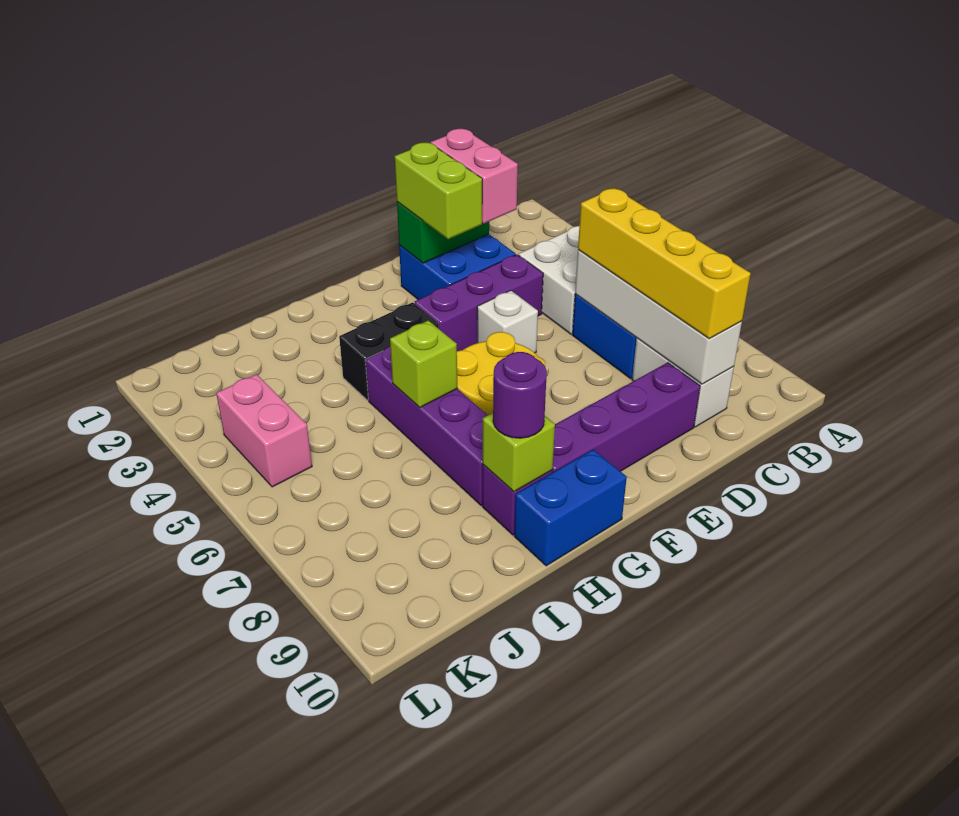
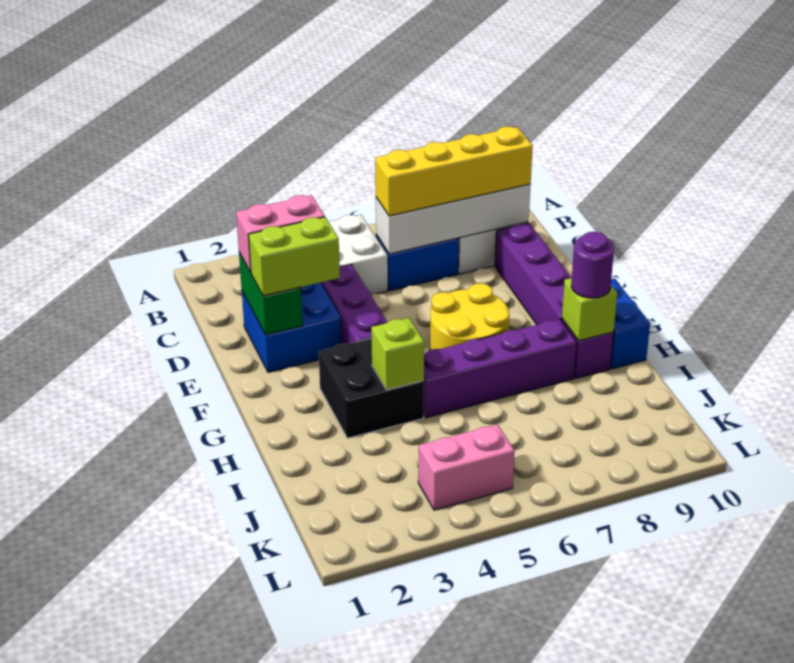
white brick E5 level 1 -> none
black brick G4:H4 level 1 -> black brick G3:H4 level 1
lime brick H6 level 2 -> lime brick H4 level 2

